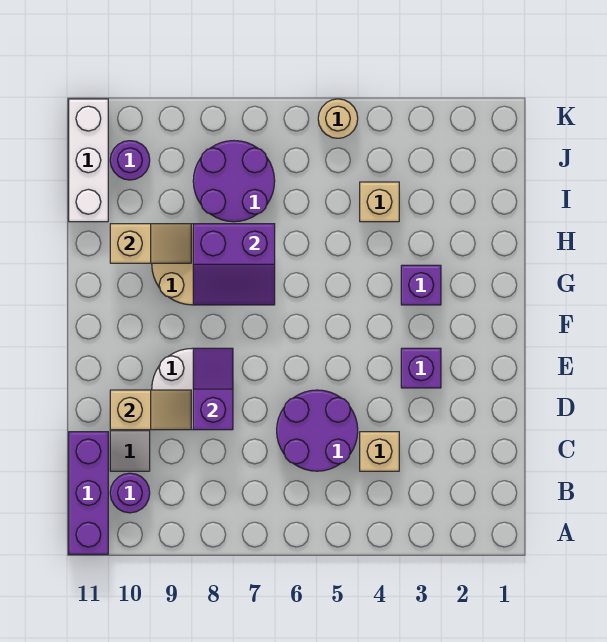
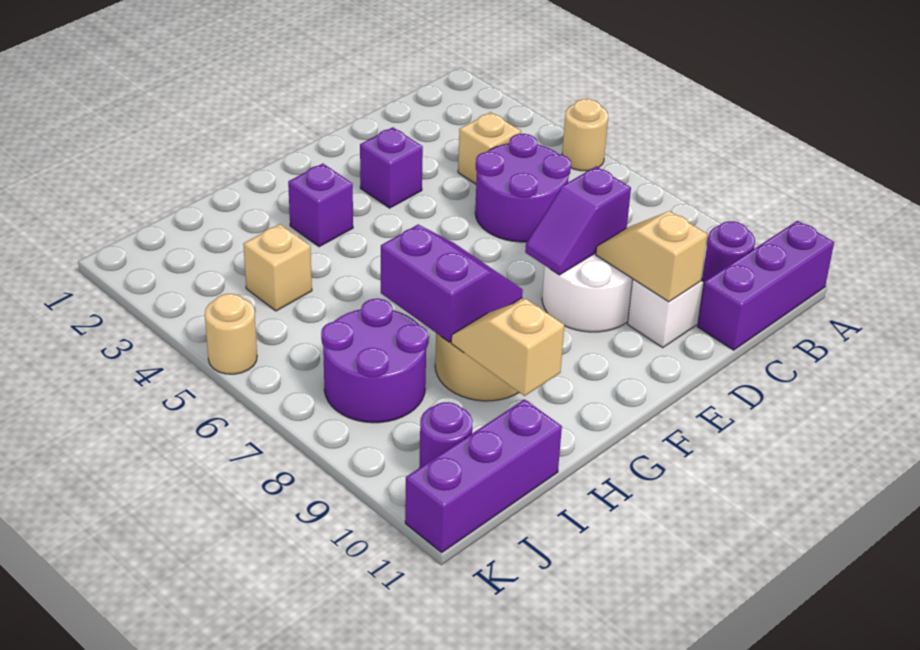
none -> tan round brick A5 level 1
white brick I11:K11 level 1 -> purple brick I11:K11 level 1

